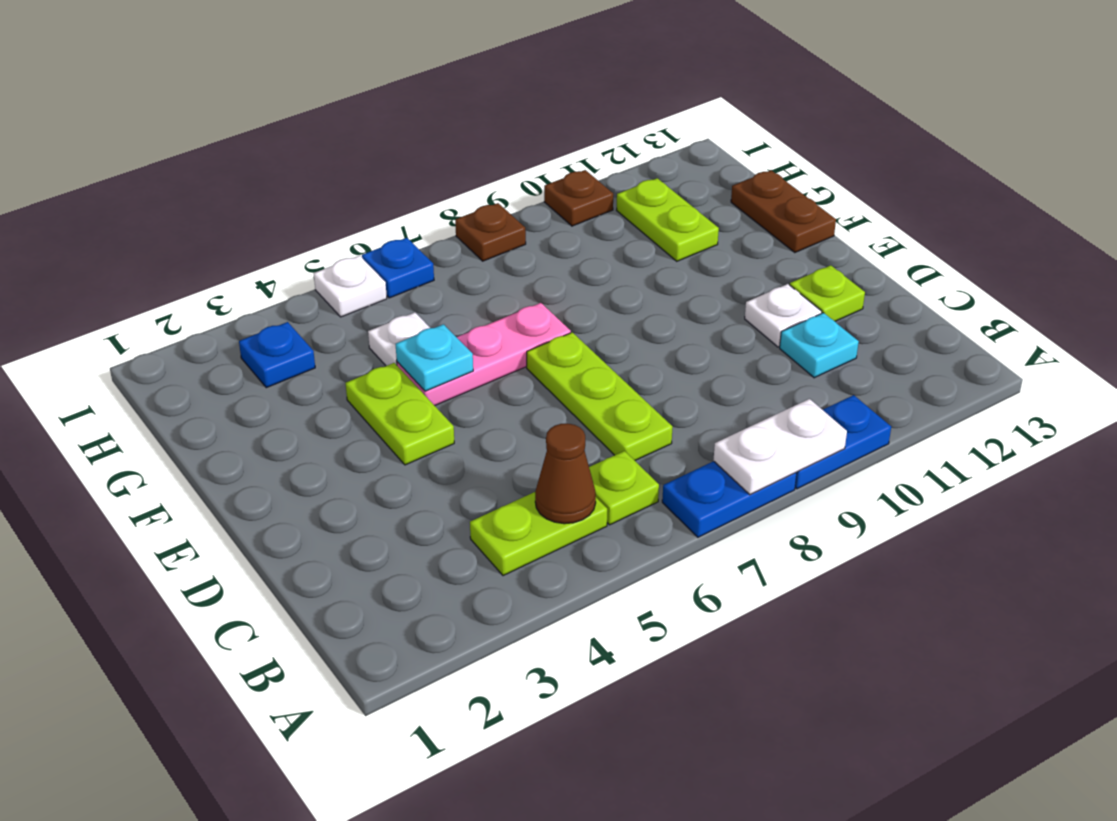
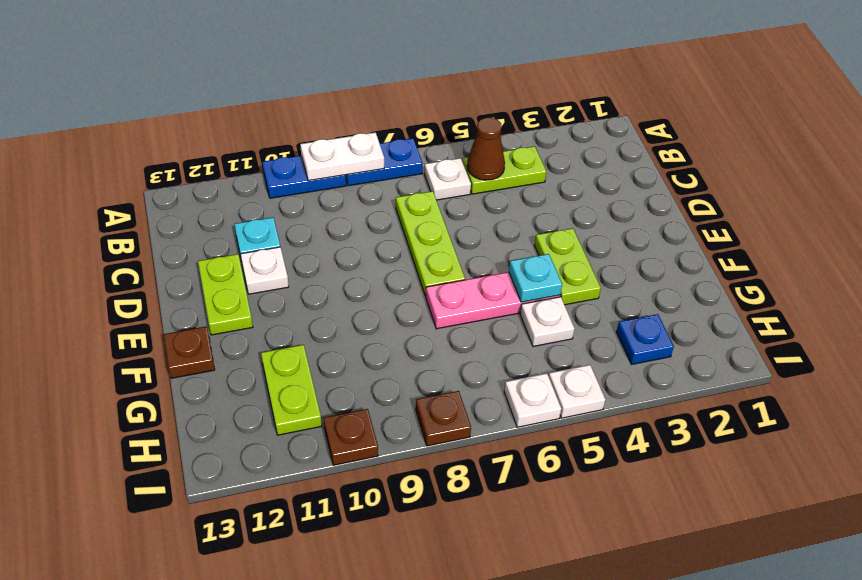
lime plate B6 level 1 -> white plate B6 level 1
lime plate D12 level 1 -> lime plate D12:E12 level 1
brown plate F13:G13 level 1 -> brown plate F13 level 1
blue plate I6 level 1 -> white plate I6 level 1

